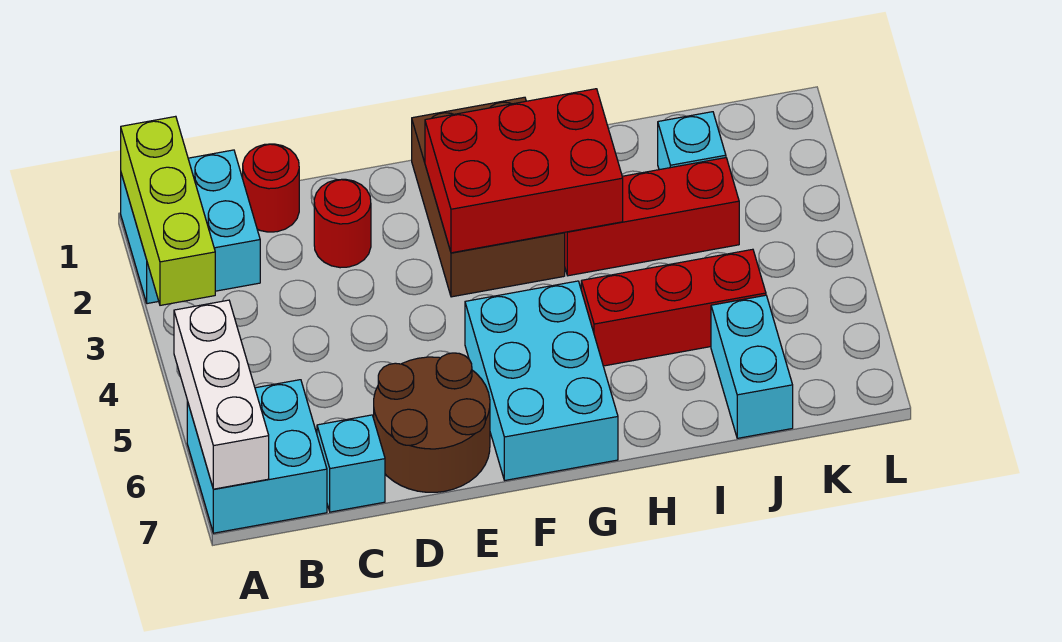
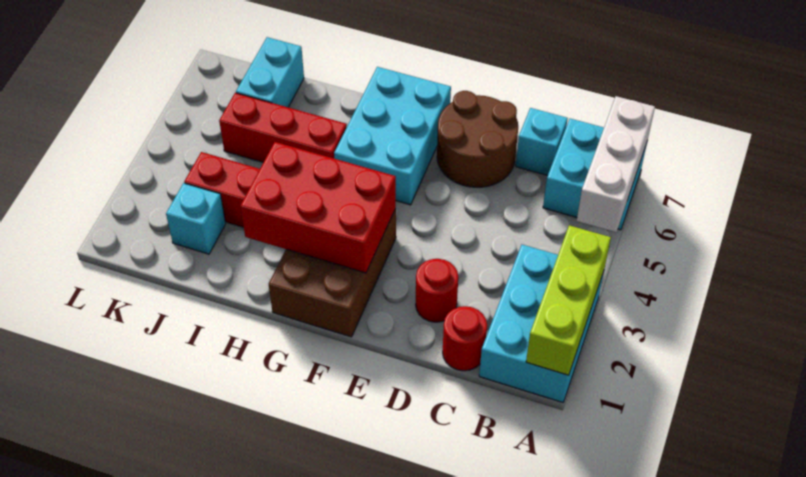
cyan brick A1:B2 level 1 -> cyan brick A1:B3 level 1

